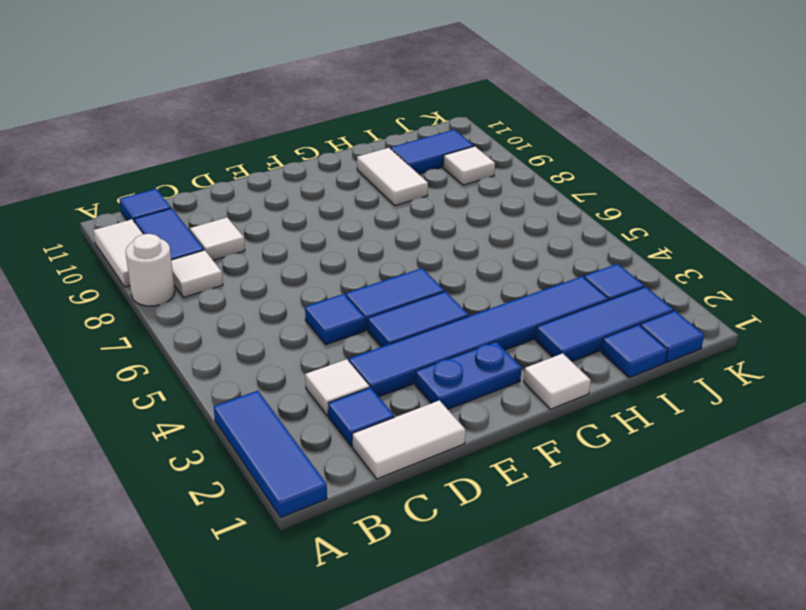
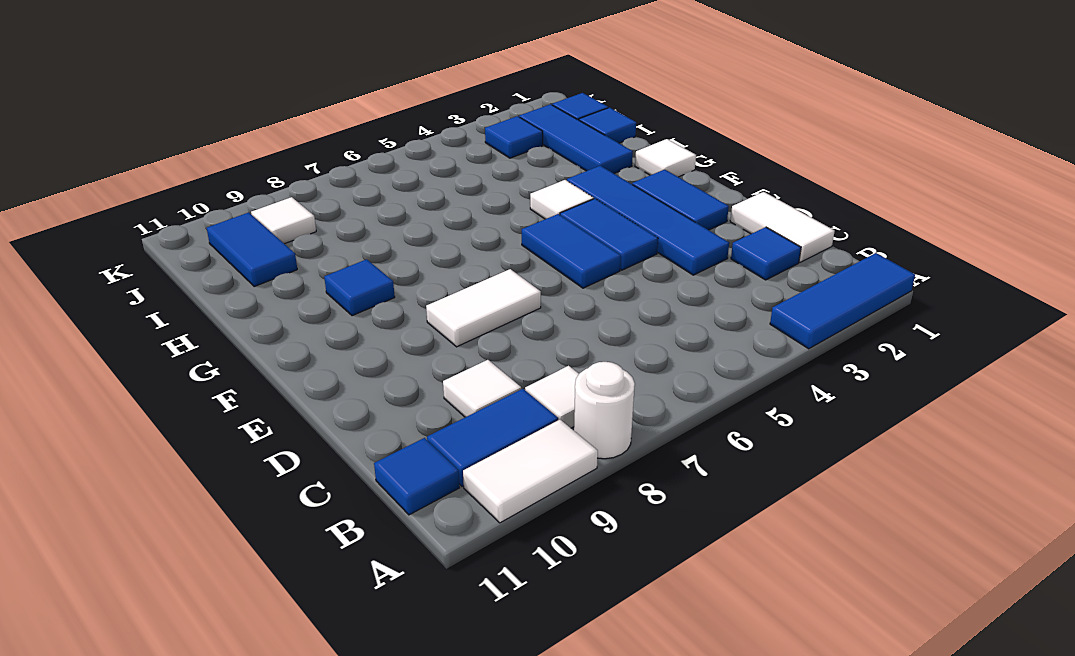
white tile C3 level 1 -> white tile G4 level 1
blue tile D3:I3 level 1 -> blue tile D3:G3 level 1
blue tile D5 level 1 -> blue tile G9 level 1
blue plate E2:F2 level 1 -> blue tile E2:F2 level 1
white tile H9:H10 level 1 -> white tile E7:E8 level 1

